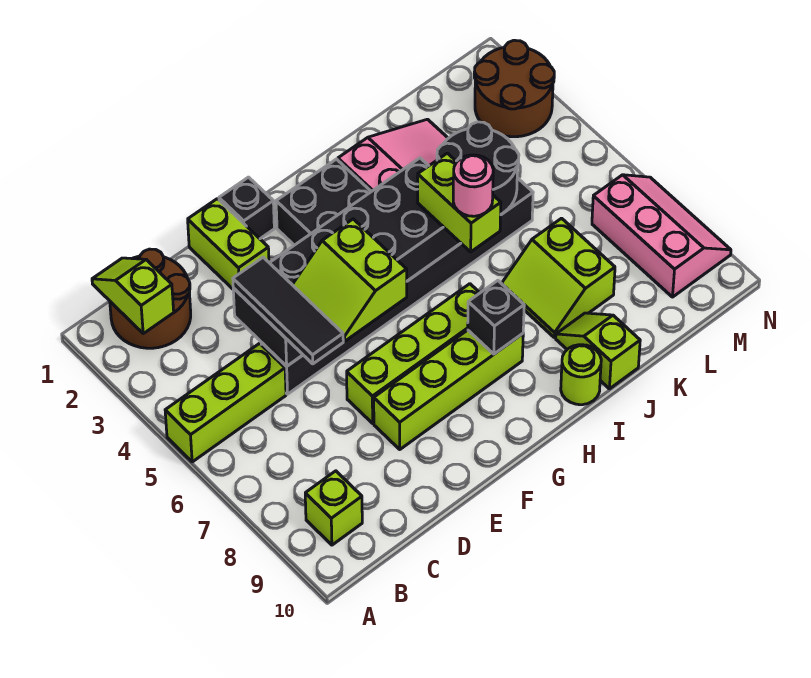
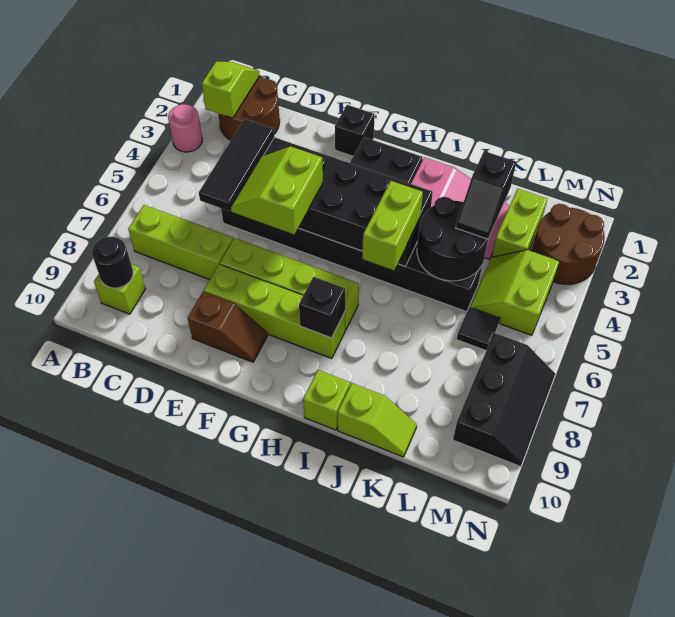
lime brick A5:C5 level 1 -> lime brick B7:D7 level 1
none -> black round brick B9 level 2
lime brick E1:E2 level 1 -> lime brick L2:L3 level 1
none -> brown slope E9:F9 level 1 top E
pink round brick I6 level 4 -> pink round brick A3 level 1
lime round brick I10 level 1 -> lime brick I10 level 1
lime slope J7:K8 level 1 top K -> lime slope L4:M5 level 1 top M
lime slope J9:J10 level 1 top 10 -> lime slope J10:K10 level 1 top J
none -> black slope K3:K4 level 3 top 3
none -> black tile L6 level 1
pink slope M7:N9 level 1 top M -> black slope M7:N9 level 1 top M

